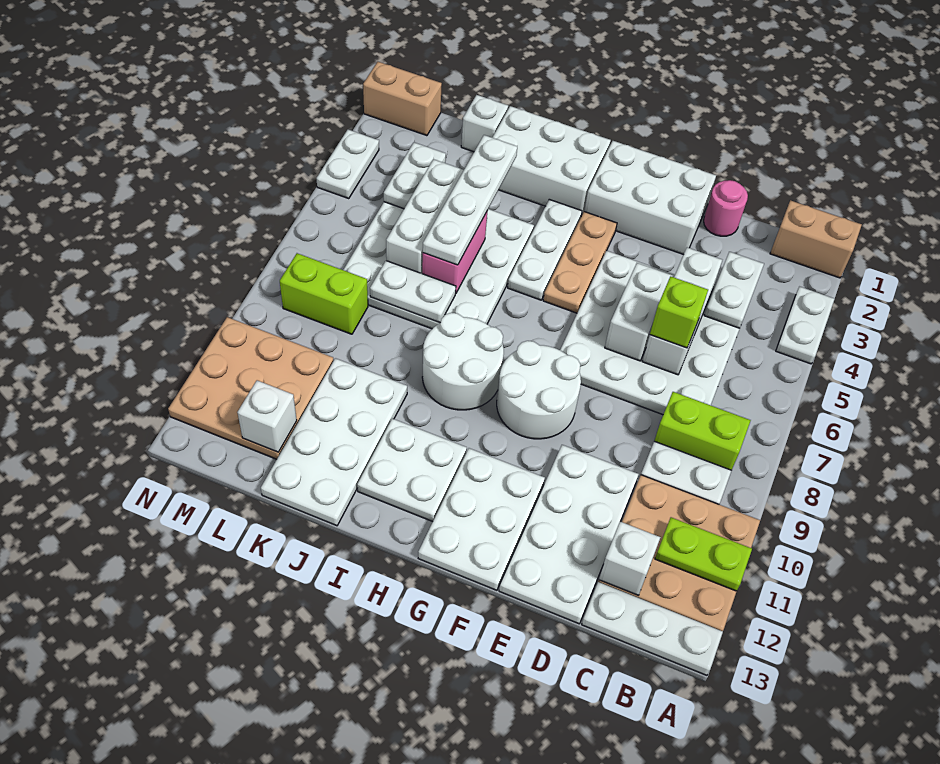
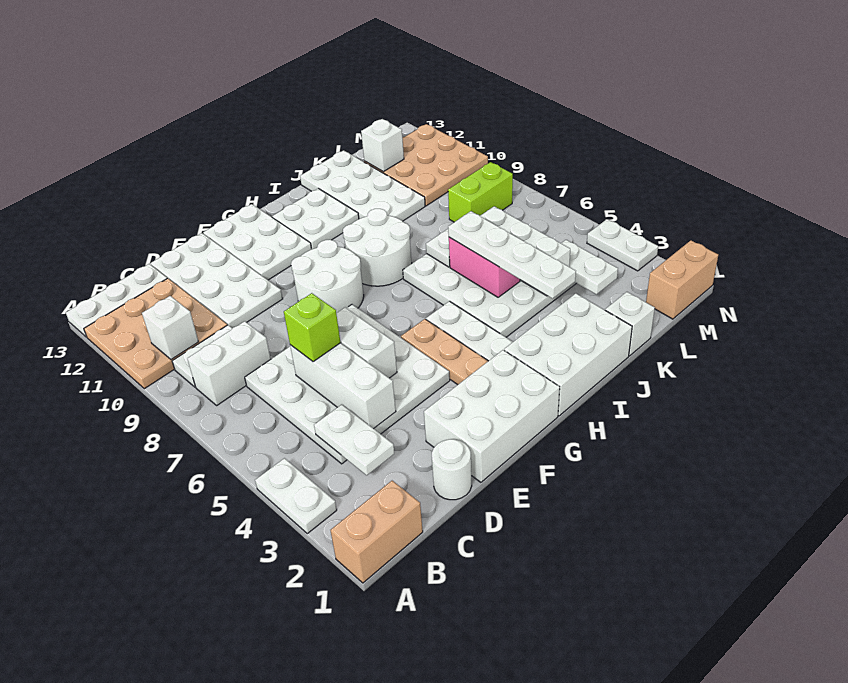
lime plate A11:B11 level 2 -> none
lime brick B8:C8 level 1 -> white brick B8:C8 level 1
white brick C12 level 2 -> white brick B10 level 2
pink round brick D1 level 1 -> white round brick D1 level 1

